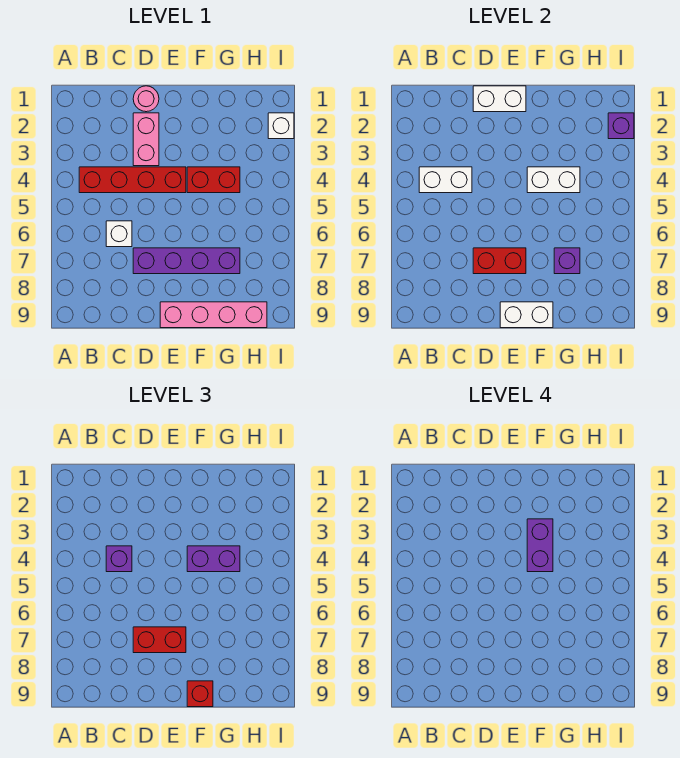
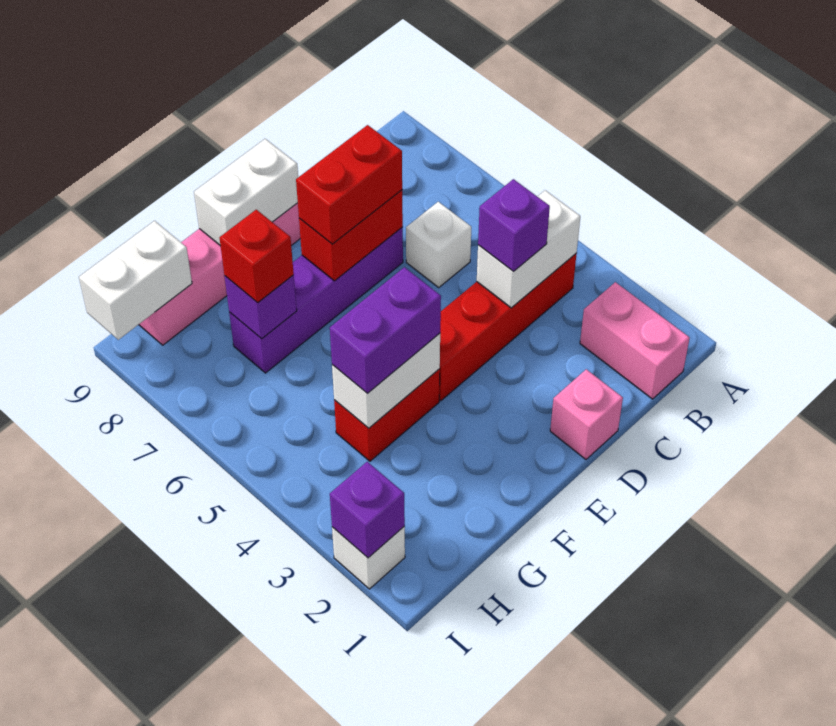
pink round brick D1 level 1 -> pink brick D1 level 1
white brick D1:E1 level 2 -> white brick H9:I9 level 2
pink brick D2:D3 level 1 -> pink brick B1:B2 level 1
purple brick F3:F4 level 4 -> none
red brick F9 level 3 -> red brick G7 level 3

